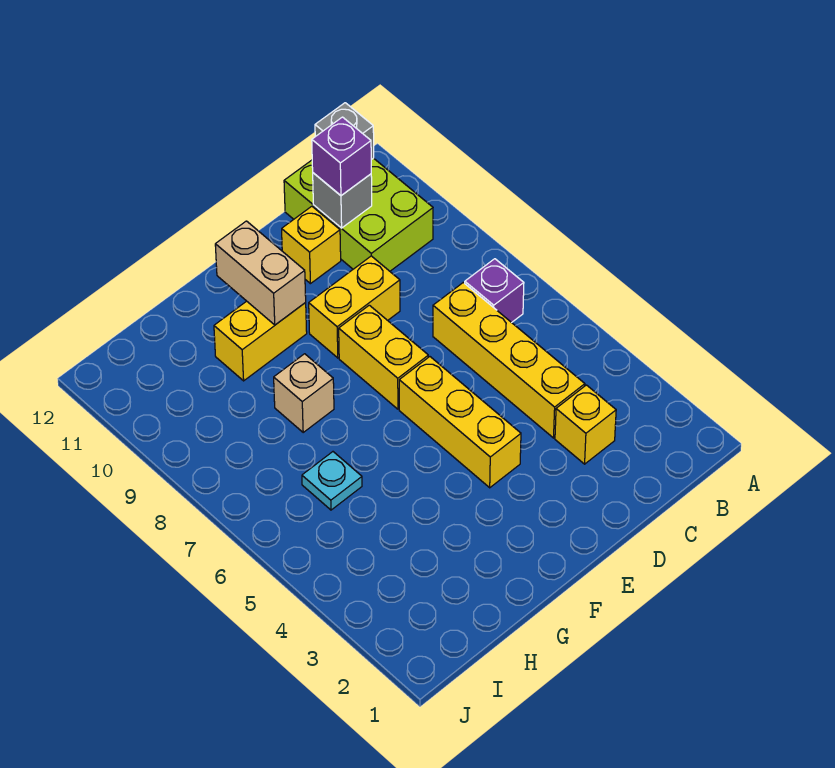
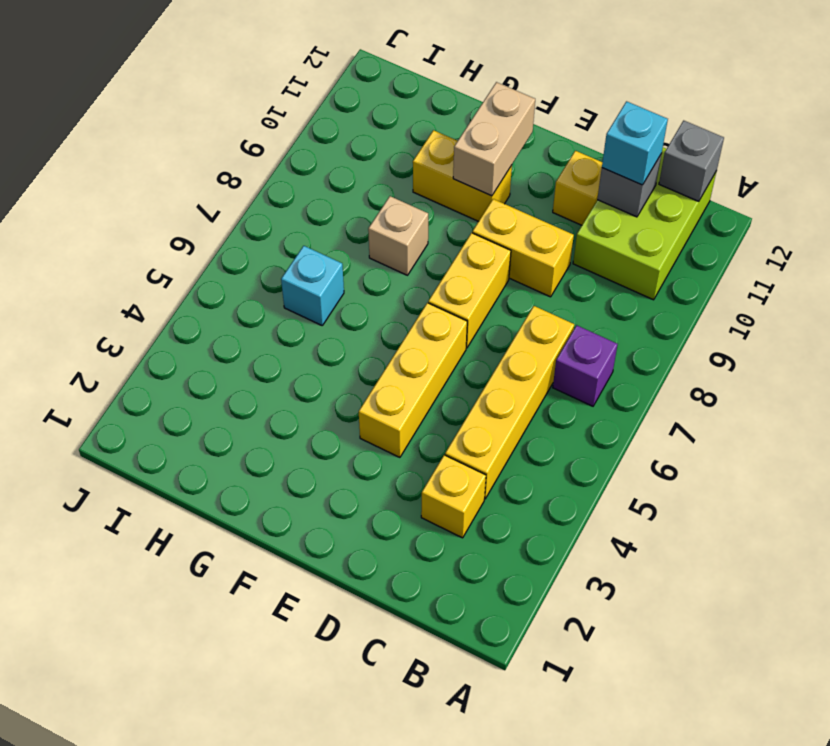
purple brick C11 level 3 -> cyan brick C11 level 3
cyan plate H6 level 1 -> cyan brick H6 level 1

